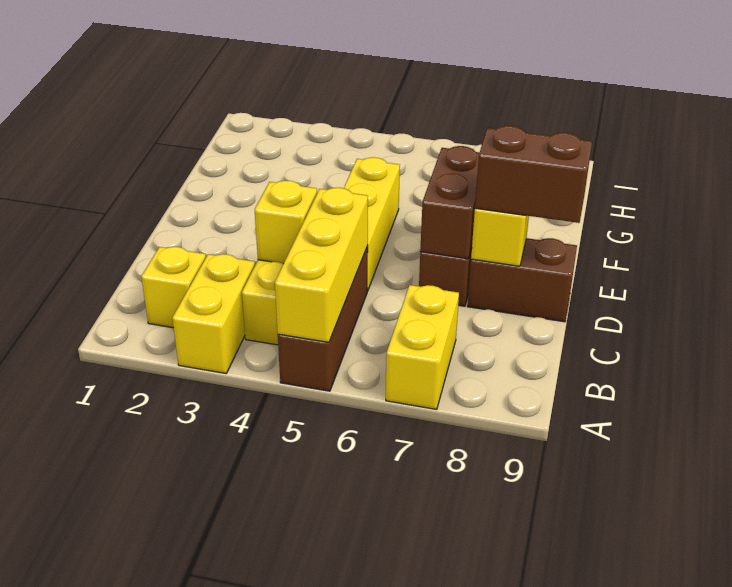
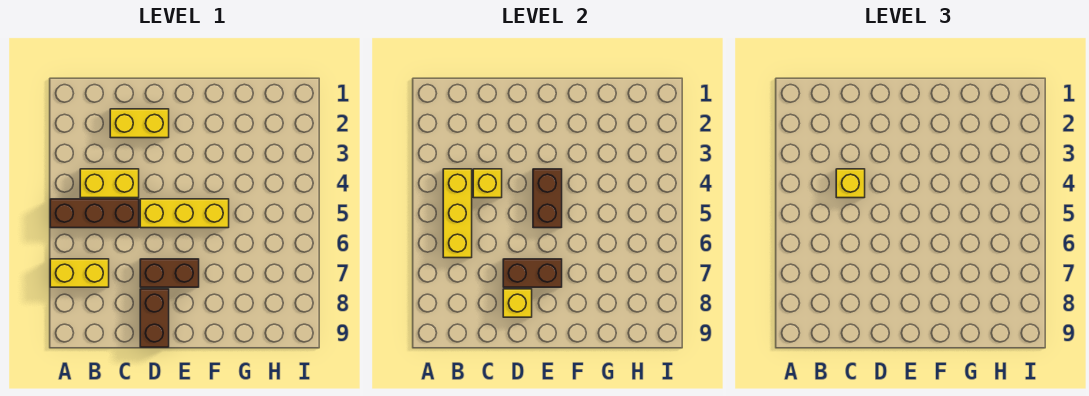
yellow brick A3:B3 level 1 -> yellow brick C2:D2 level 1
yellow brick A5:C5 level 2 -> yellow brick B4:B6 level 2
yellow brick B2 level 1 -> yellow brick C4 level 3
brown brick D8:D9 level 3 -> brown brick E4:E5 level 2

